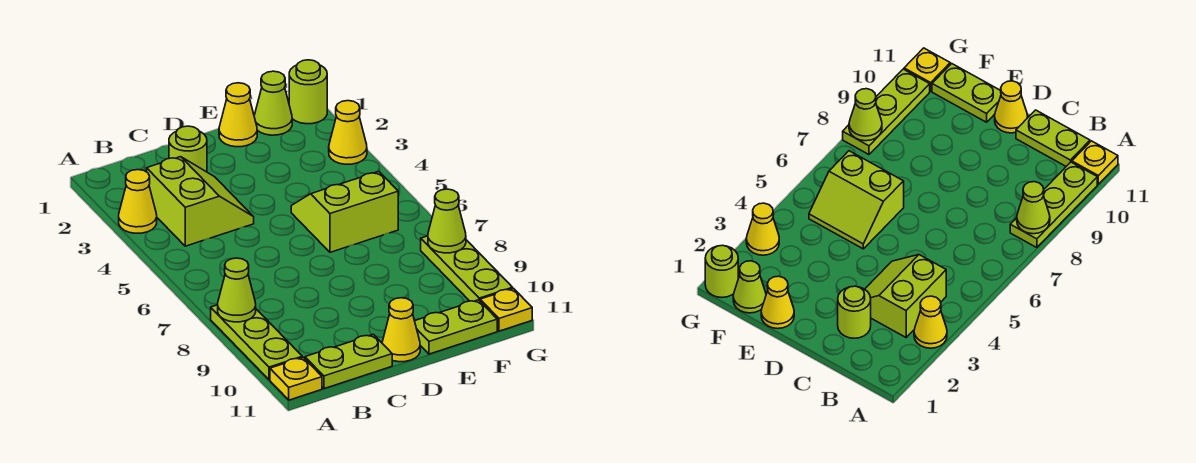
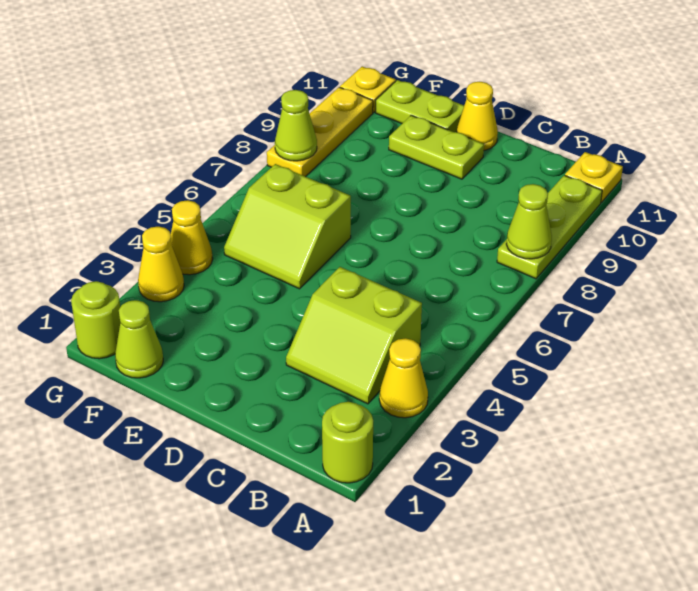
lime slope B3:C4 level 1 top B -> lime slope B3:C4 level 1 top 4
lime plate B11:C11 level 1 -> lime plate D10:E10 level 1
lime round brick C2 level 1 -> lime round brick A1 level 1
yellow cone E1 level 1 -> yellow cone G4 level 1
lime plate G8:G10 level 1 -> yellow plate G8:G10 level 1

